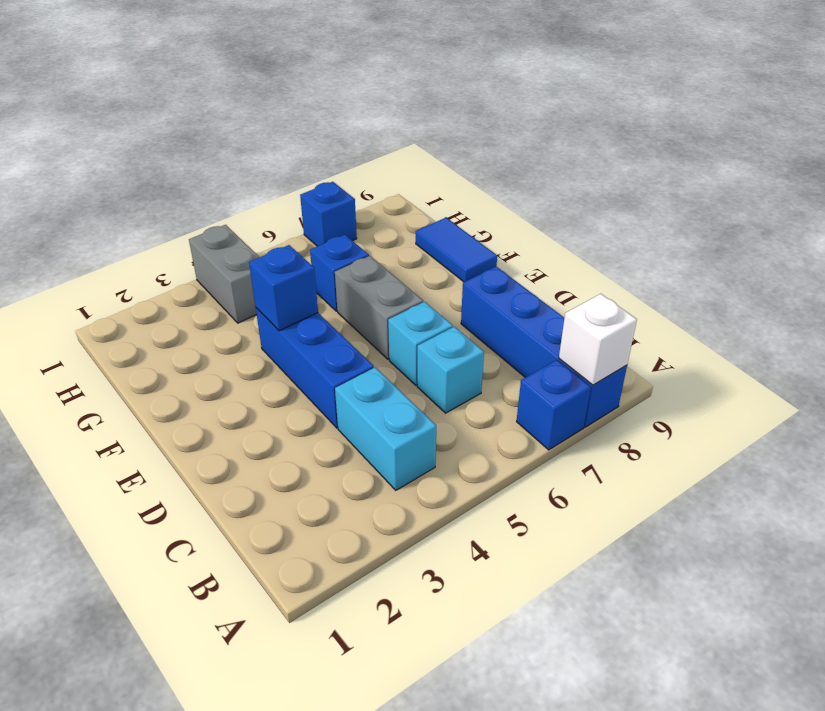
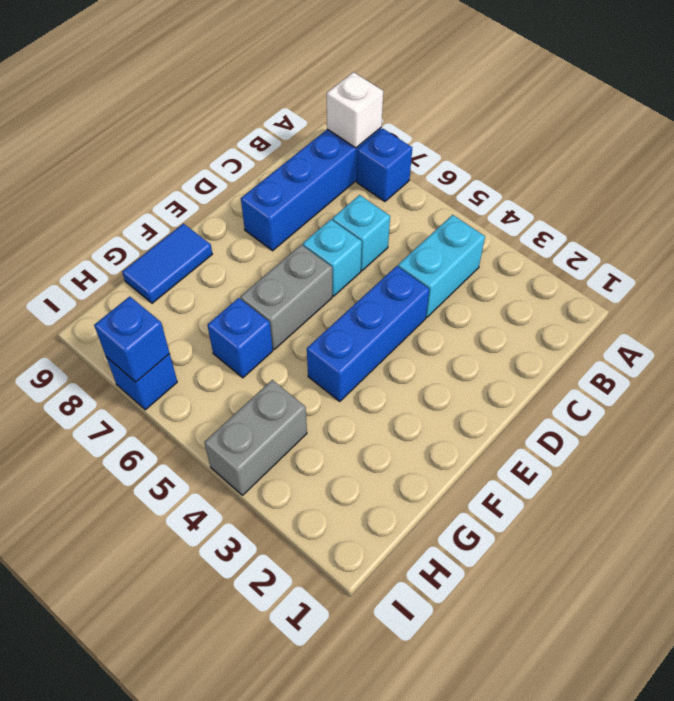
blue brick F4 level 2 -> blue brick I7 level 2

